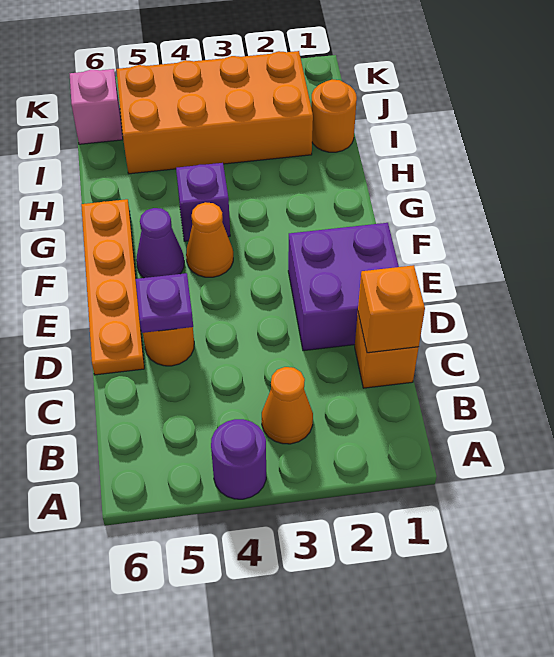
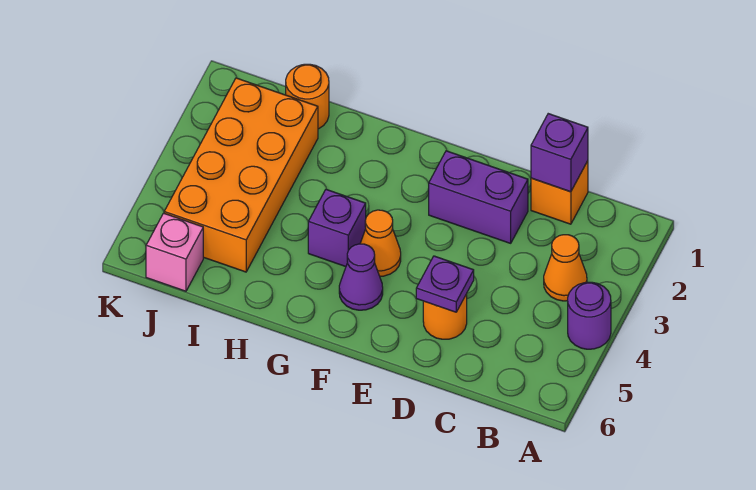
orange brick C1 level 2 -> purple brick C1 level 2
purple brick D1:E2 level 1 -> purple brick D2:E2 level 1
orange plate D6:G6 level 1 -> none

